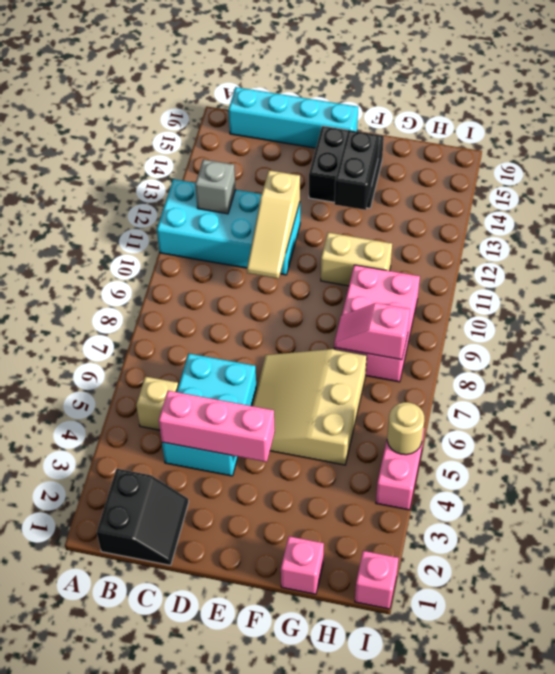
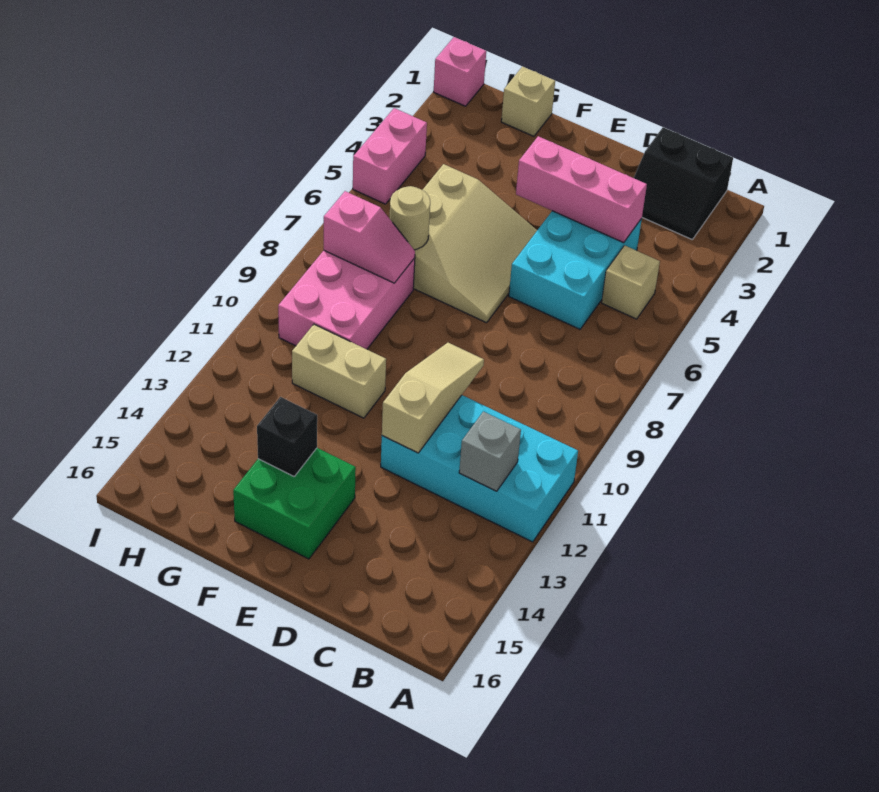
black slope B1:C2 level 1 top B -> black slope B1:C2 level 1 top 1
cyan brick B16:E16 level 1 -> none
black brick E14:F15 level 1 -> green brick E14:F15 level 1
black brick F13:F14 level 2 -> black brick F14 level 2
pink brick G1 level 1 -> tan brick G1 level 1
tan round brick I5 level 2 -> tan round brick G7 level 2

